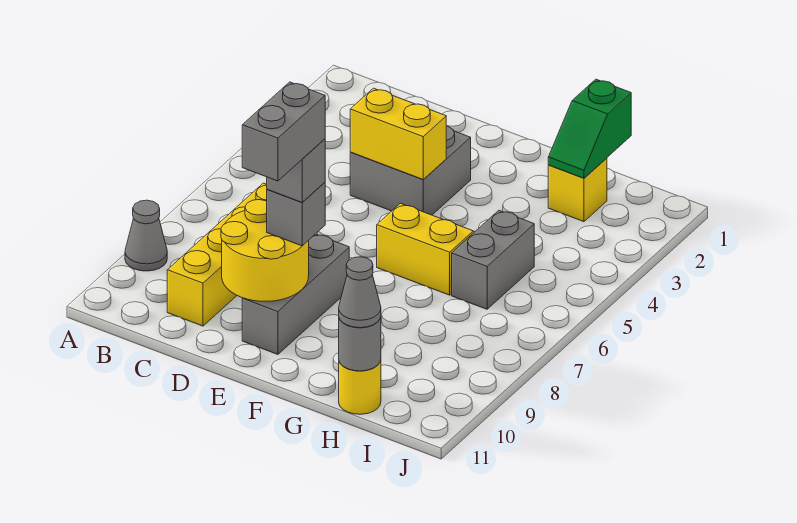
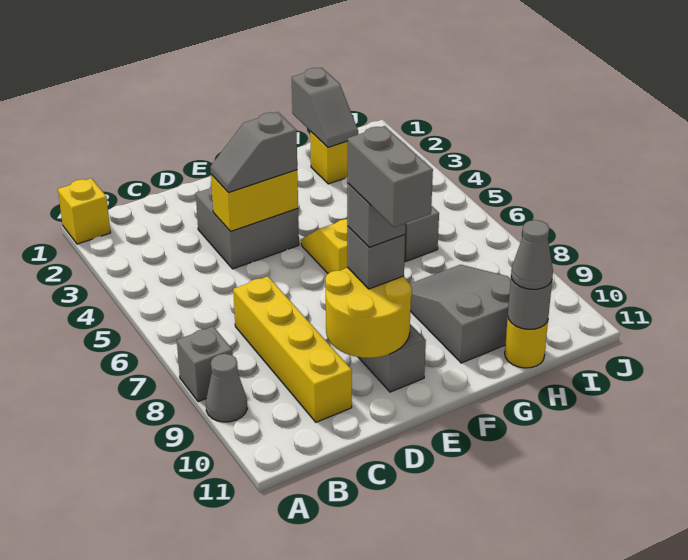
none -> yellow brick A1 level 1
none -> grey brick A8 level 1
none -> grey slope D4:E4 level 3 top E
none -> grey slope G8:H10 level 1 top 10
green slope H1:H2 level 2 top 1 -> grey slope H1:H2 level 2 top 1

